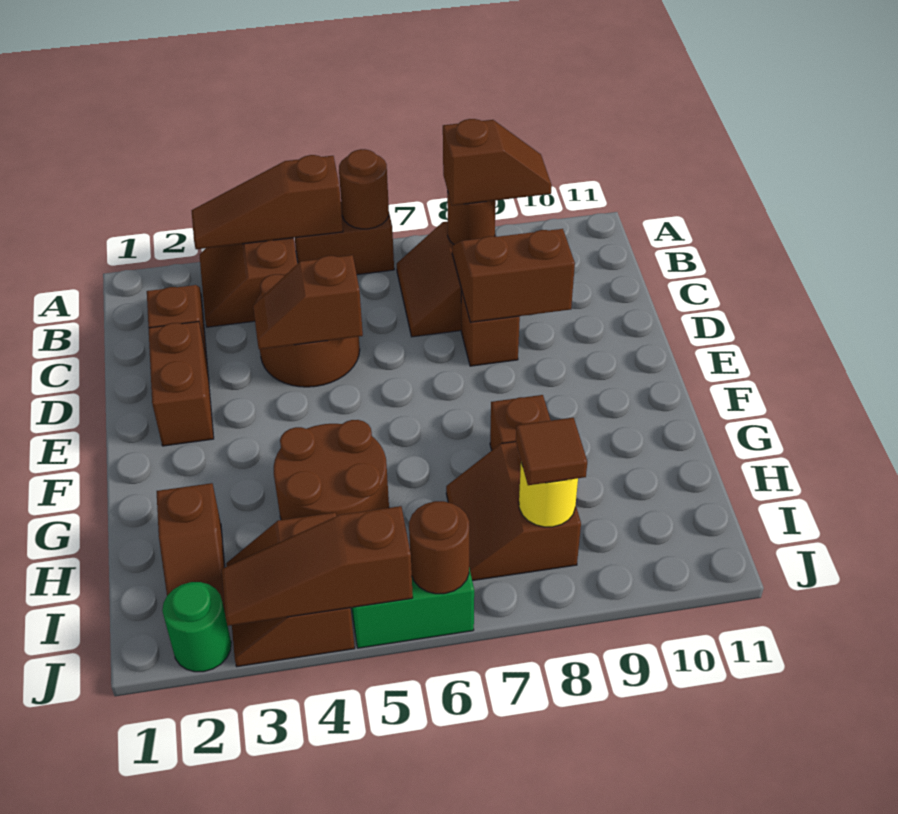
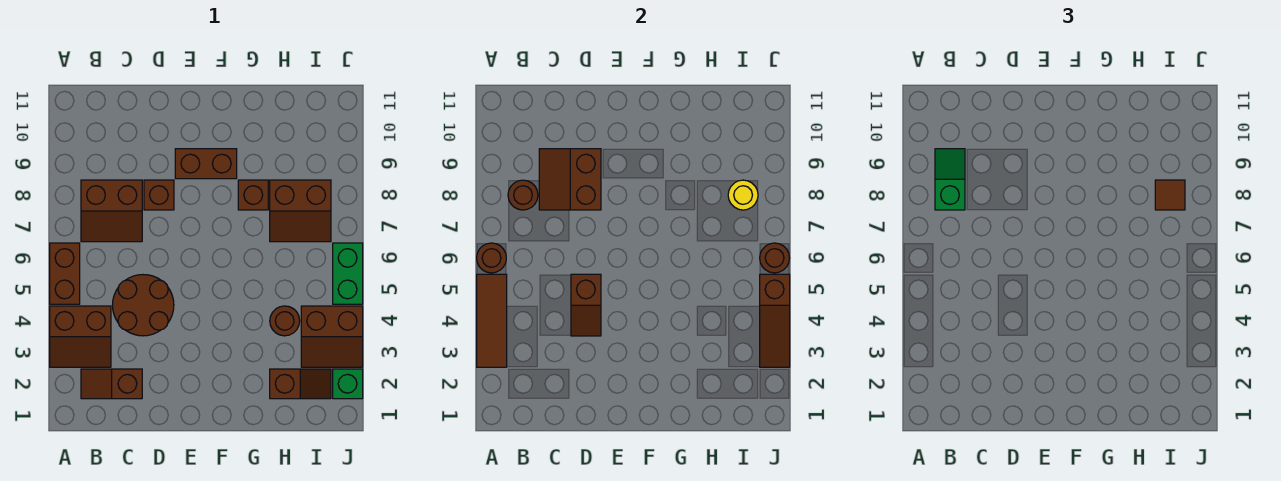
brown slope A3:A5 level 2 top 5 -> brown tile A3:A5 level 2
brown slope B8:B9 level 3 top 8 -> green slope B8:B9 level 3 top 8
brown brick D2:E2 level 1 -> brown brick E9:F9 level 1
brown round brick G4:H5 level 1 -> brown round brick H4 level 1
green round brick J2 level 1 -> green brick J2 level 1

